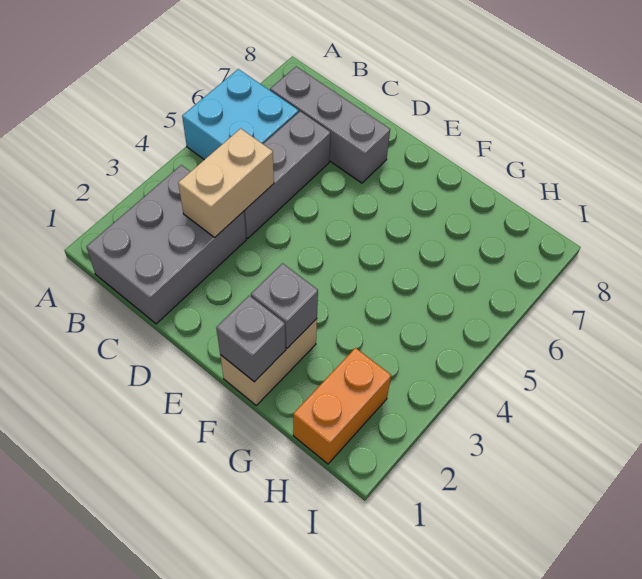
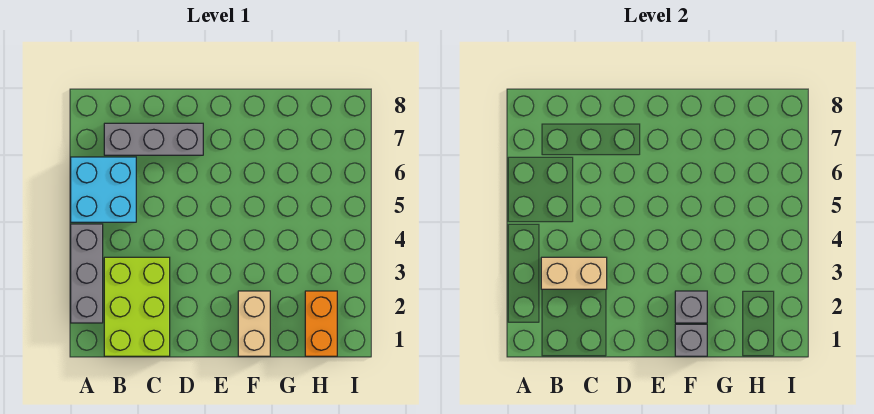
grey brick B1:C3 level 1 -> lime brick B1:C3 level 1
tan brick C3:C4 level 2 -> tan brick B3:C3 level 2
grey brick C4:C6 level 1 -> grey brick A2:A4 level 1

